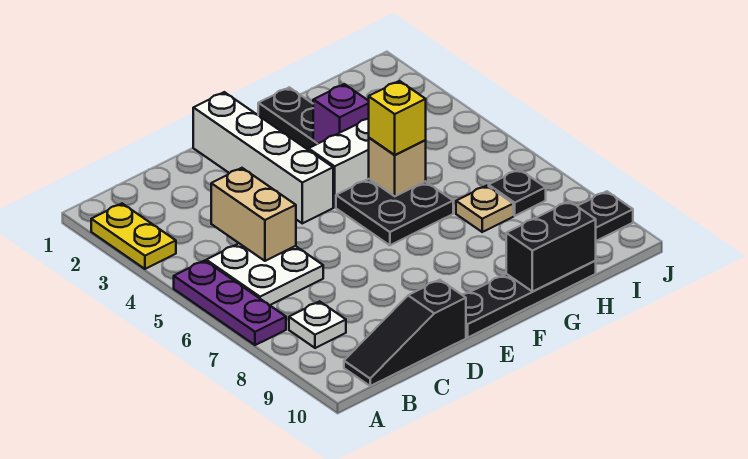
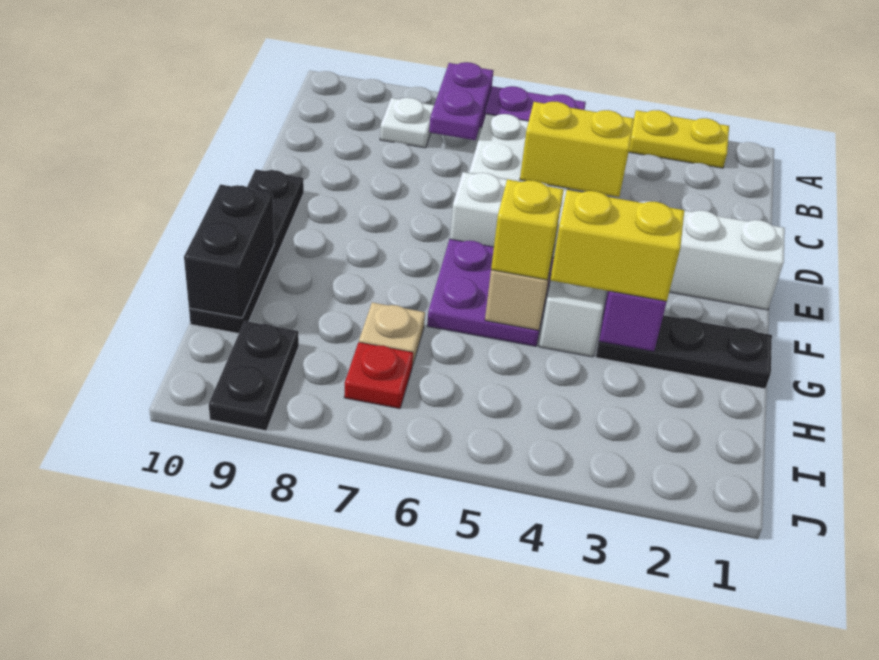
none -> purple plate A7:B7 level 2
black slope B10:D10 level 1 top D -> none
tan brick C4:C5 level 2 -> yellow brick C4:C5 level 2
white brick E1:E4 level 1 -> white brick E1:E6 level 1
black plate F5:G6 level 1 -> purple plate F5:G6 level 1
none -> yellow brick G3:G4 level 3
black plate I7 level 1 -> red plate I7 level 1

